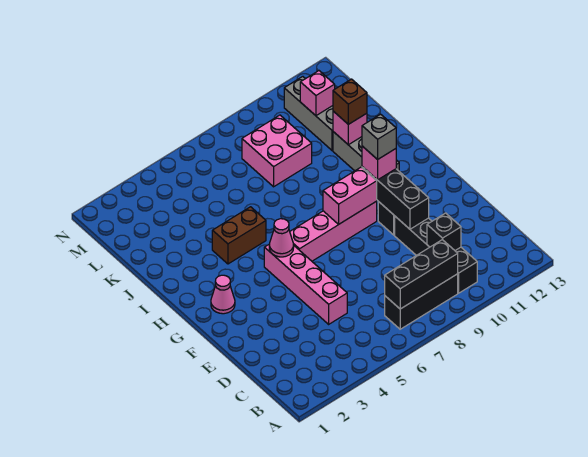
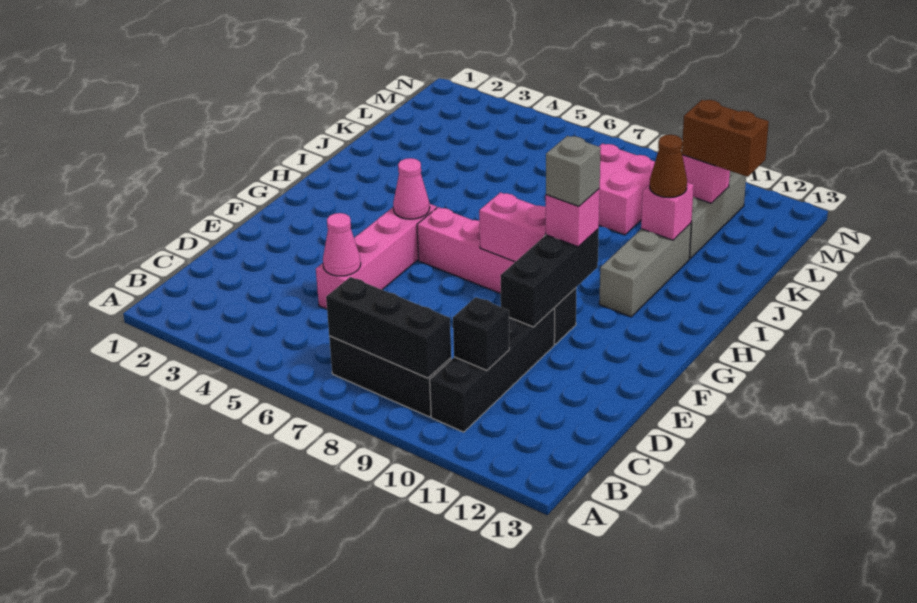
pink cone G2 level 1 -> pink cone D5 level 2
brown brick I4:I5 level 1 -> brown brick L11:L12 level 3
brown brick J11 level 3 -> brown cone J11 level 3

